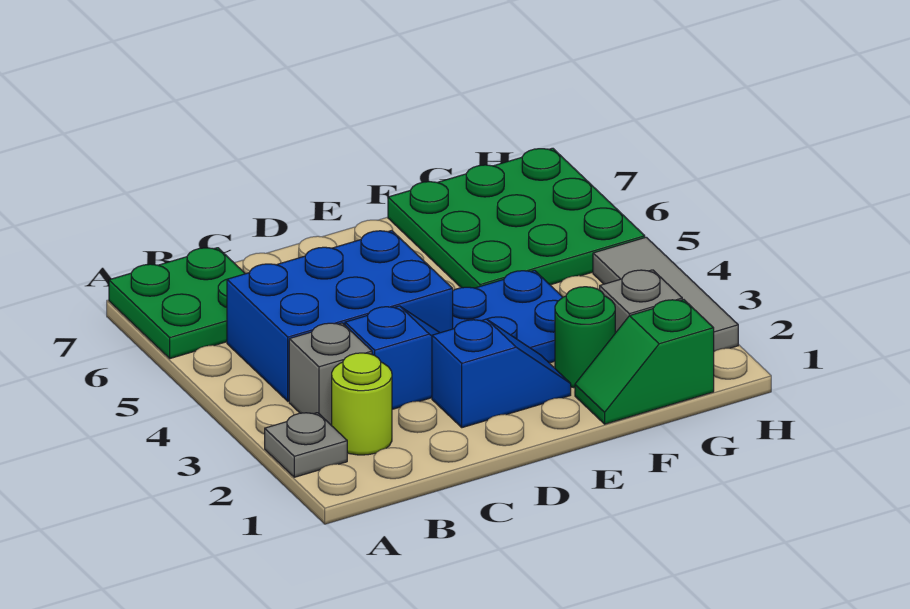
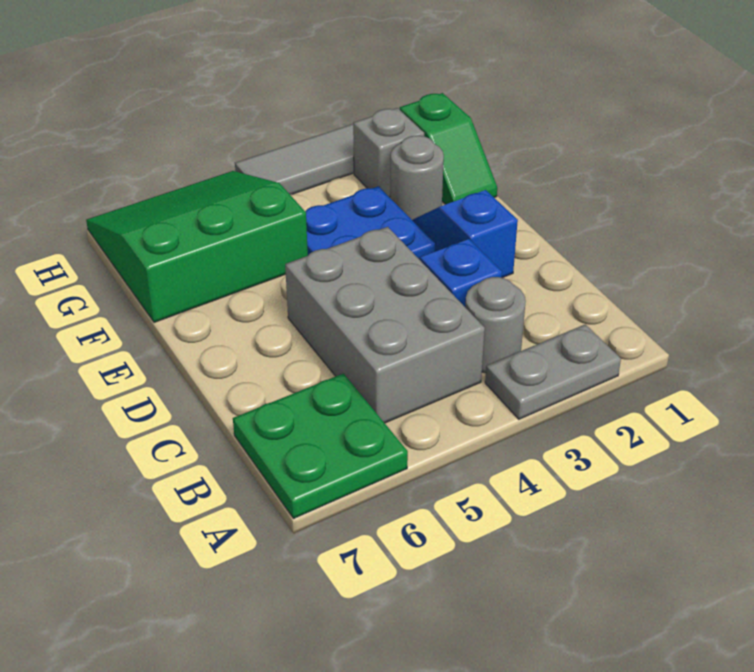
grey plate A2 level 1 -> grey plate A2:A3 level 1
lime round brick B2 level 1 -> none
grey brick B3 level 1 -> grey round brick B3 level 1
blue brick B4:D5 level 1 -> grey brick B4:D5 level 1
green round brick F2 level 1 -> grey round brick F2 level 1
green plate F5:H7 level 1 -> green slope F5:H7 level 1 top F

